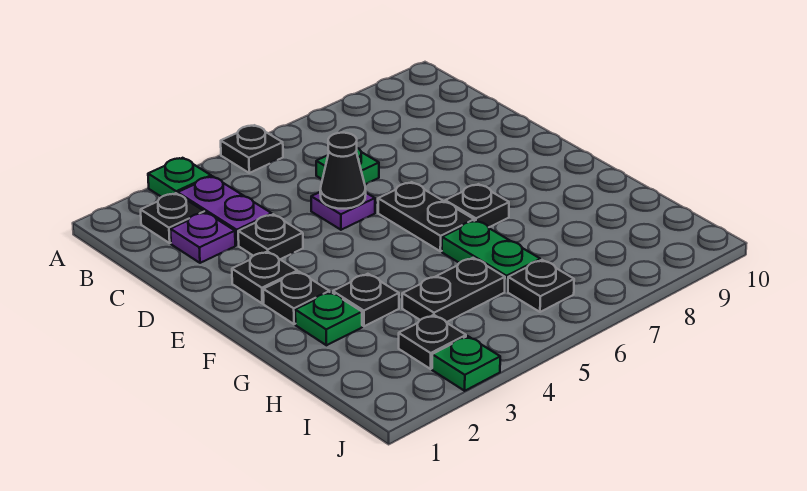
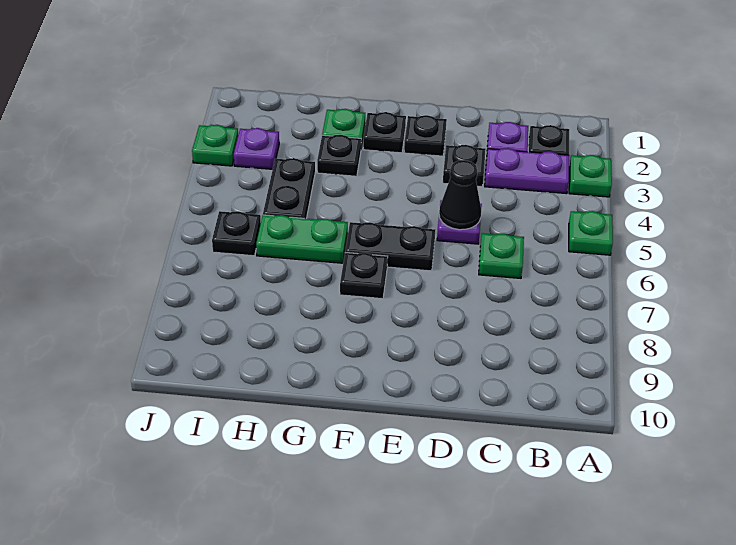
black plate A5 level 1 -> green plate A5 level 1
black plate I3 level 1 -> purple plate I3 level 1

